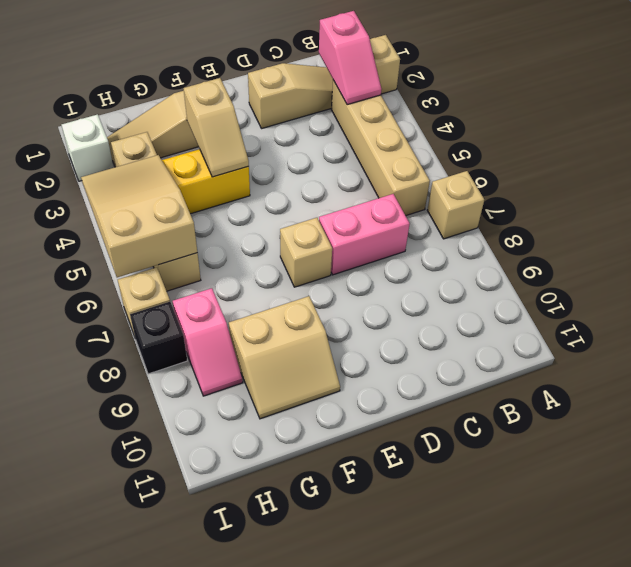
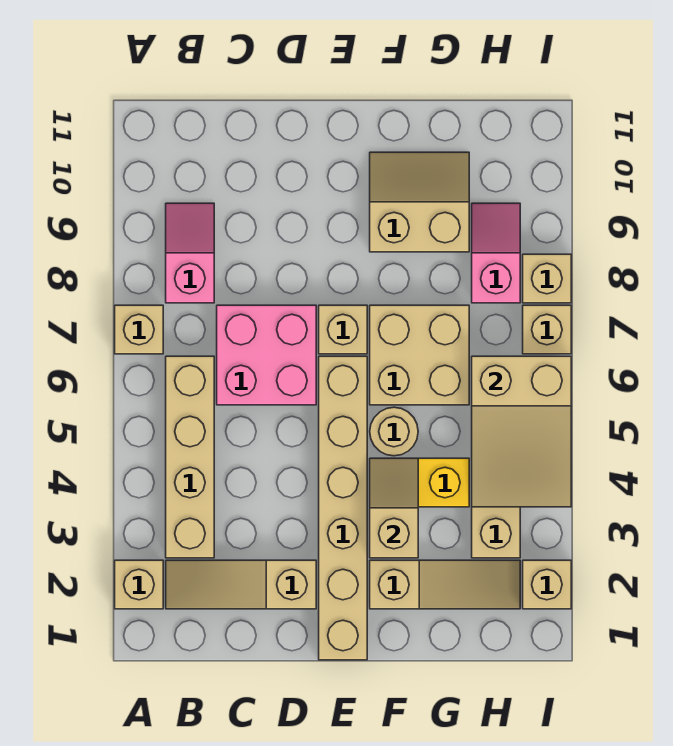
pink slope B2:B3 level 2 top 2 -> pink slope B8:B9 level 1 top 8
pink brick C7:D7 level 1 -> pink brick C6:D7 level 1
none -> tan brick E1:E6 level 1
none -> tan round brick F5 level 1
none -> tan brick F6:G7 level 1
white brick I2 level 1 -> tan brick I2 level 1
black brick I8 level 1 -> tan brick I8 level 1

